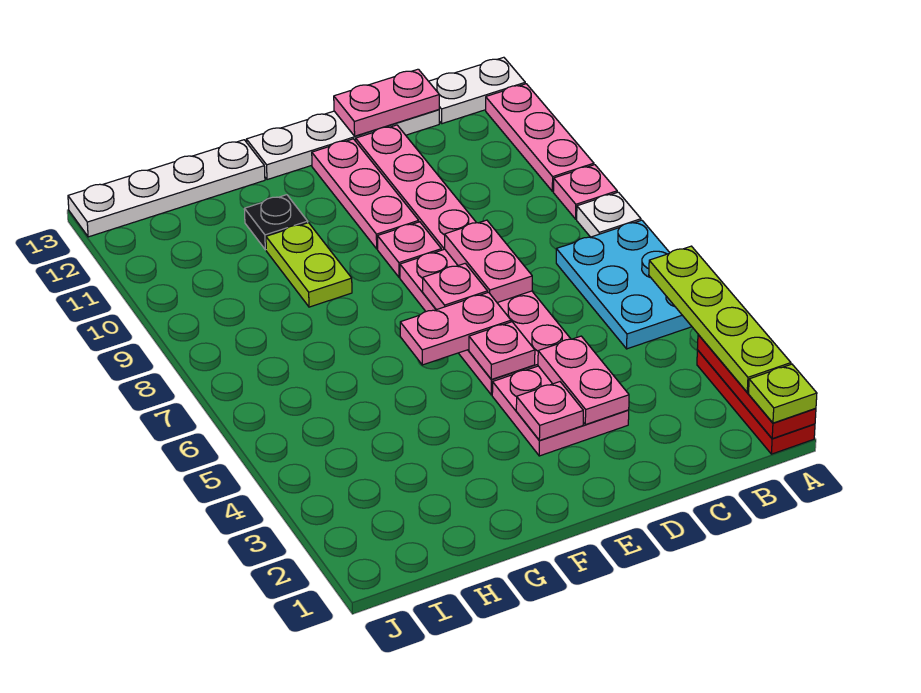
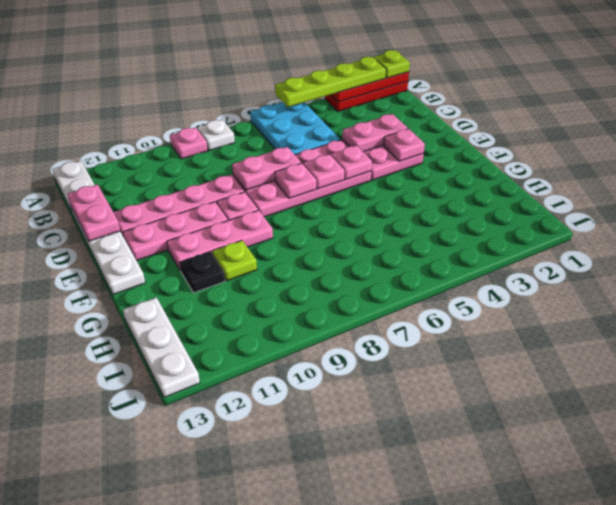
cyan plate A5:B7 level 1 -> cyan plate A5:C6 level 1
pink plate A10:A12 level 1 -> pink plate F9:F11 level 1
pink plate E6:F6 level 2 -> pink plate E6 level 2
lime plate G9:G10 level 1 -> lime plate G10 level 1
white plate G13:J13 level 1 -> white plate H13:J13 level 1

